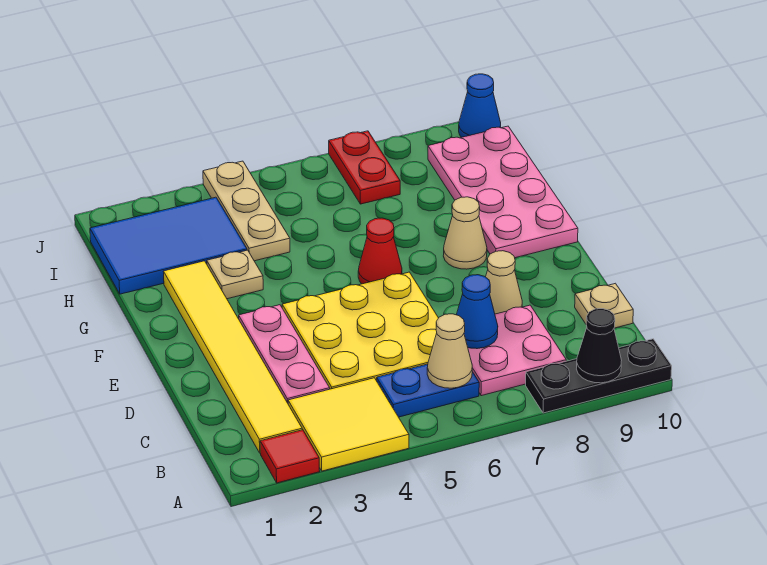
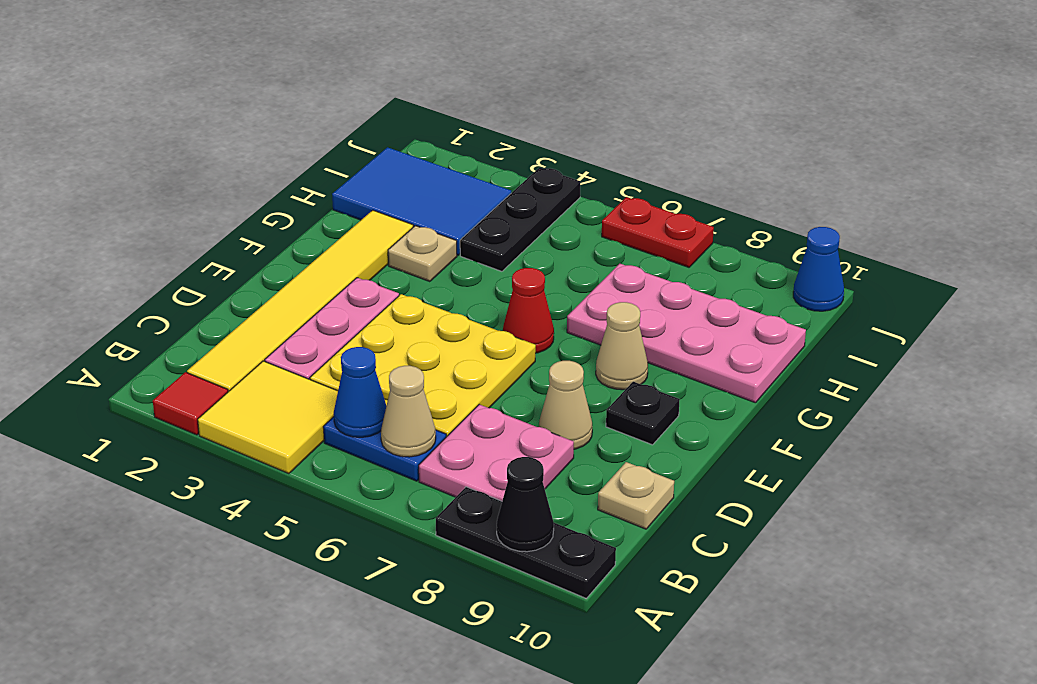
blue cone C7 level 2 -> blue cone B5 level 2
none -> black plate E9 level 1
pink plate F9:I10 level 1 -> pink plate G7:H10 level 1
tan plate H4:J4 level 1 -> black plate H4:J4 level 1
red plate I7:J7 level 1 -> red plate J6:J7 level 1

